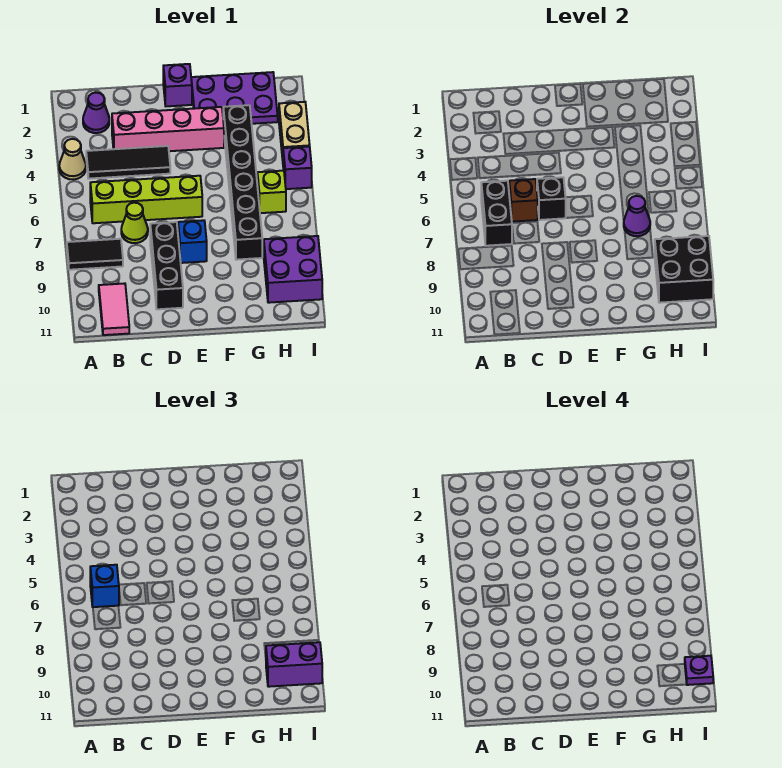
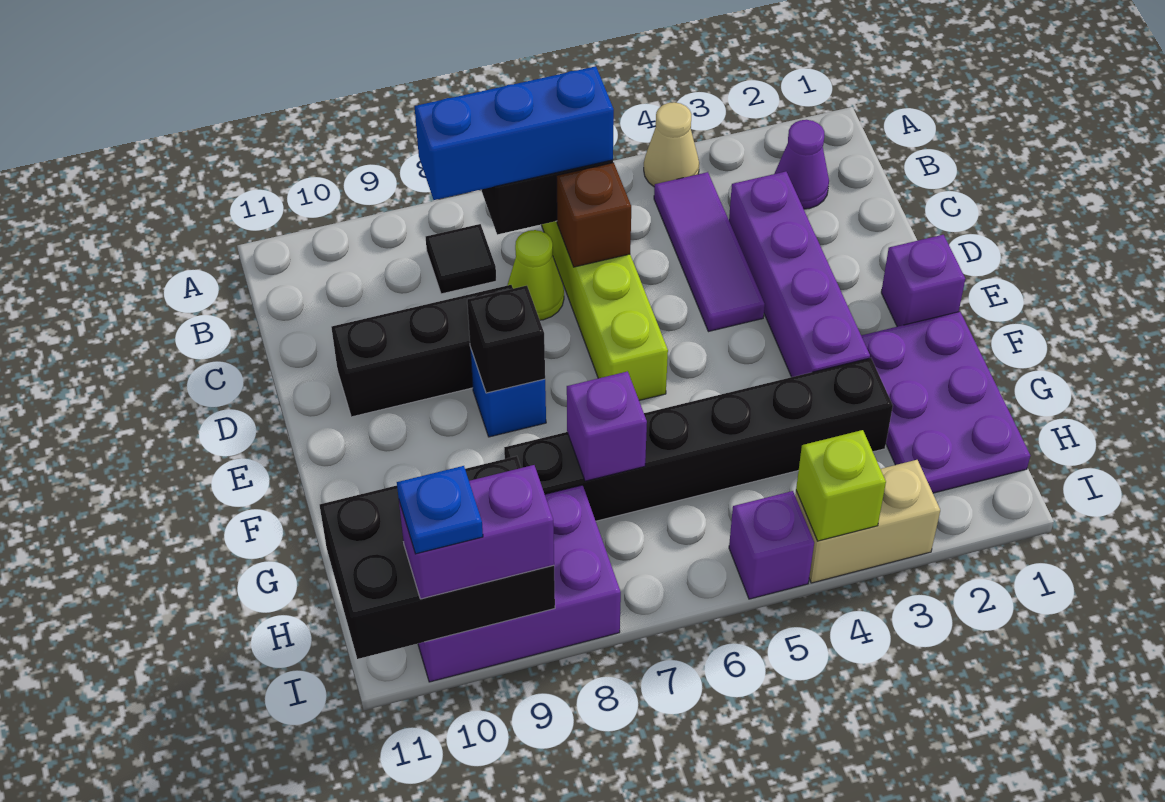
black tile A8:B8 level 1 -> black tile B8 level 1
black tile B4:D4 level 1 -> purple tile B4:D4 level 1
blue brick B6 level 3 -> blue brick B6:B8 level 3
pink tile B10:B11 level 1 -> none
pink brick C3:F3 level 1 -> purple brick C3:F3 level 1
black brick D6 level 2 -> black brick E8 level 2
purple cone G7 level 2 -> purple brick G7 level 2
lime brick H6 level 1 -> lime brick I4 level 2
purple brick H9:I10 level 1 -> purple brick H8:I10 level 1
black brick H9:I10 level 2 -> black brick H9:I11 level 2
purple brick H10:I10 level 3 -> purple brick I9:I10 level 3
purple plate I10 level 4 -> blue plate I10 level 4

